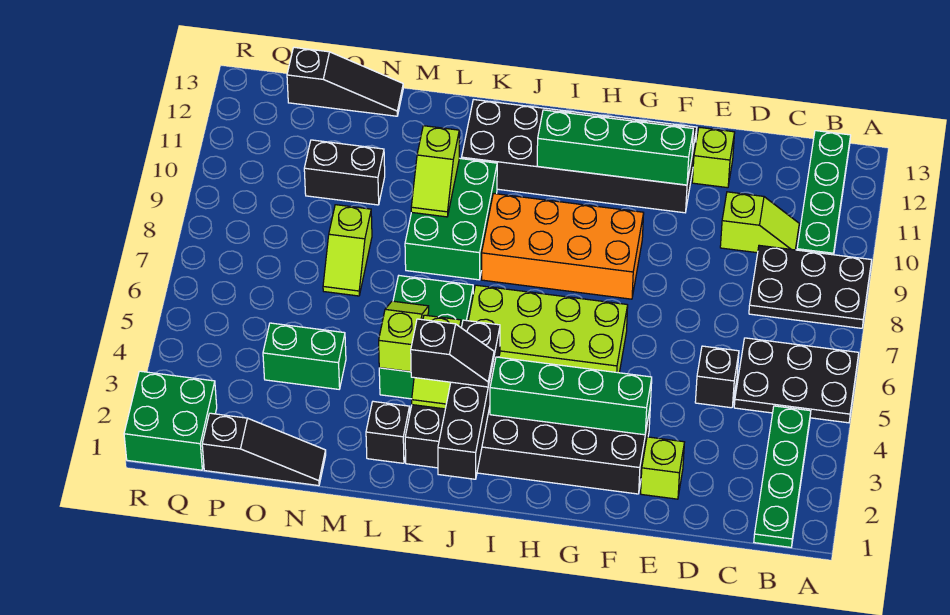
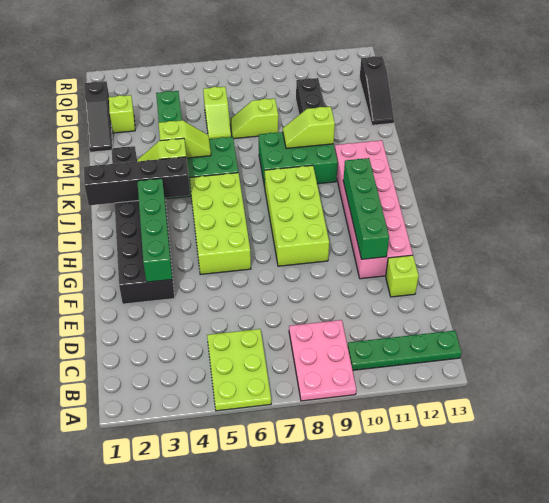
black plate A5:C6 level 1 -> lime plate A5:C6 level 1
black plate A8:C9 level 1 -> pink plate A8:C9 level 1
green plate B1:B4 level 1 -> none
lime slope C10:D10 level 1 top D -> lime slope N6:O6 level 1 top O
black brick D5 level 1 -> none
lime brick E2 level 1 -> lime brick O2 level 1
black brick F11:K12 level 1 -> pink brick F11:K12 level 1
orange brick G8:J9 level 1 -> lime brick G8:J9 level 1
black slope J3:K3 level 3 top K -> none
green brick Q1:R2 level 1 -> none

